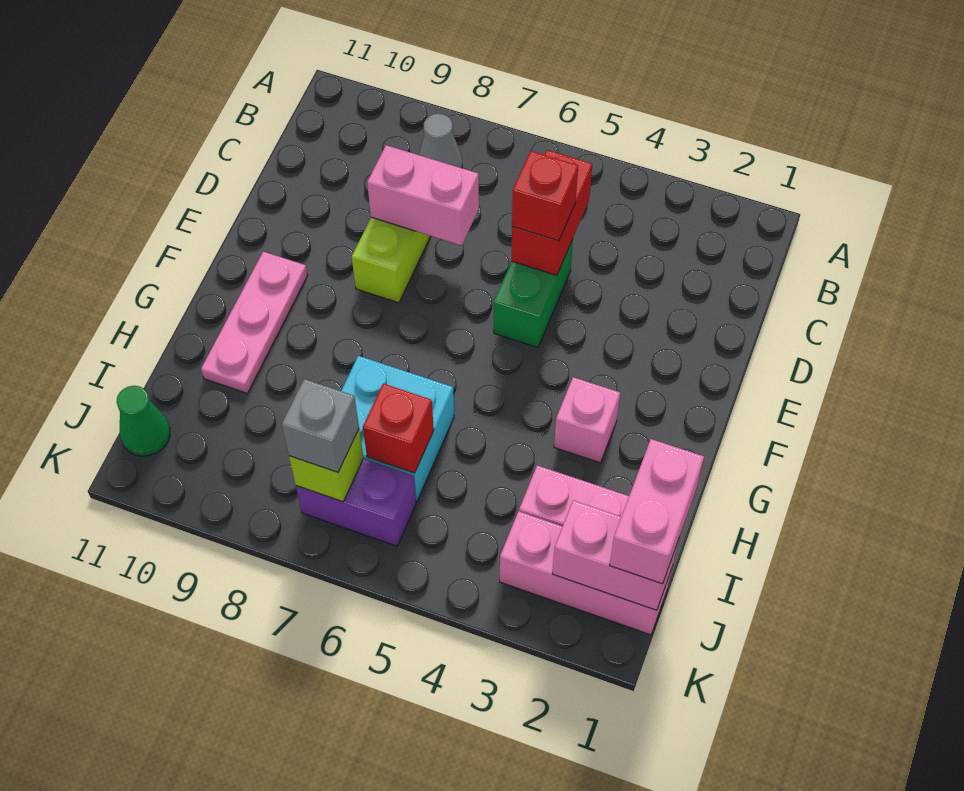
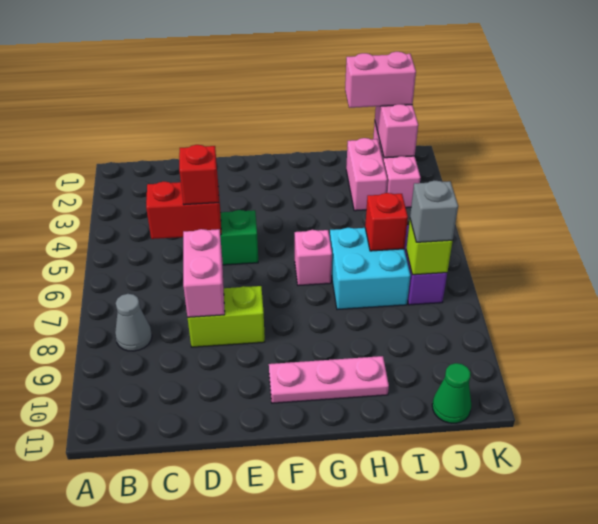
pink brick G3 level 1 -> pink brick G6 level 1

